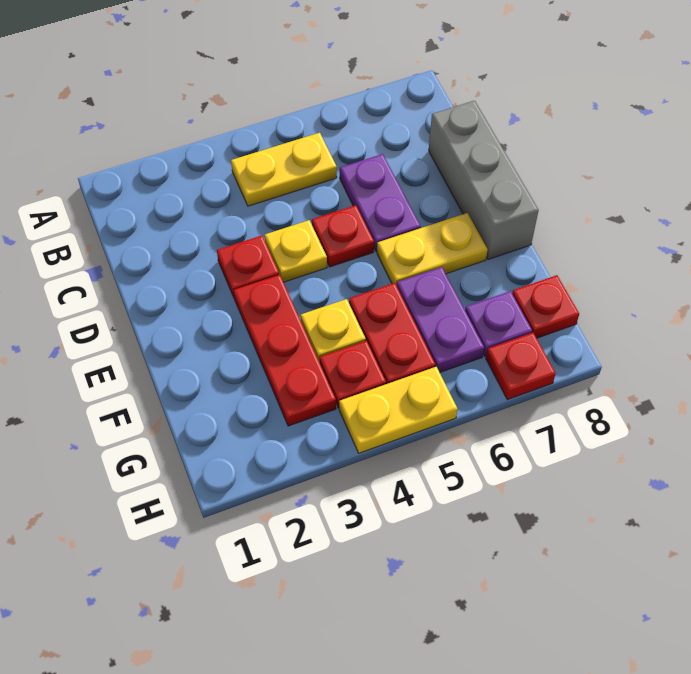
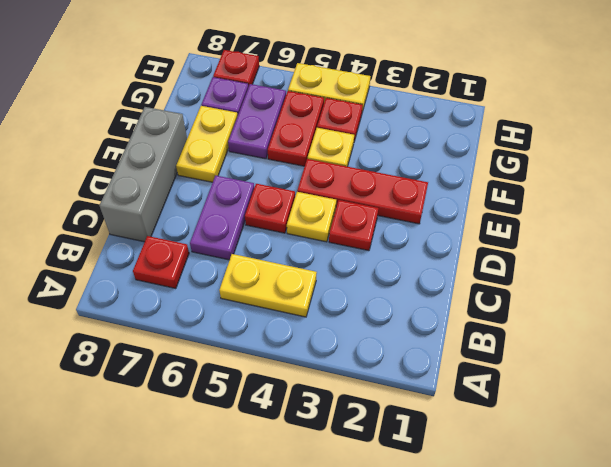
red plate E3:G3 level 1 -> red plate E2:E4 level 1
yellow plate E6:E7 level 1 -> yellow plate E7:F7 level 1
red plate G8 level 1 -> red plate B7 level 1

